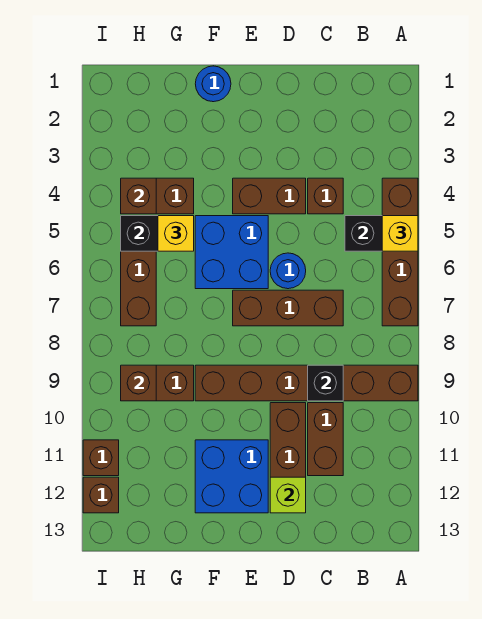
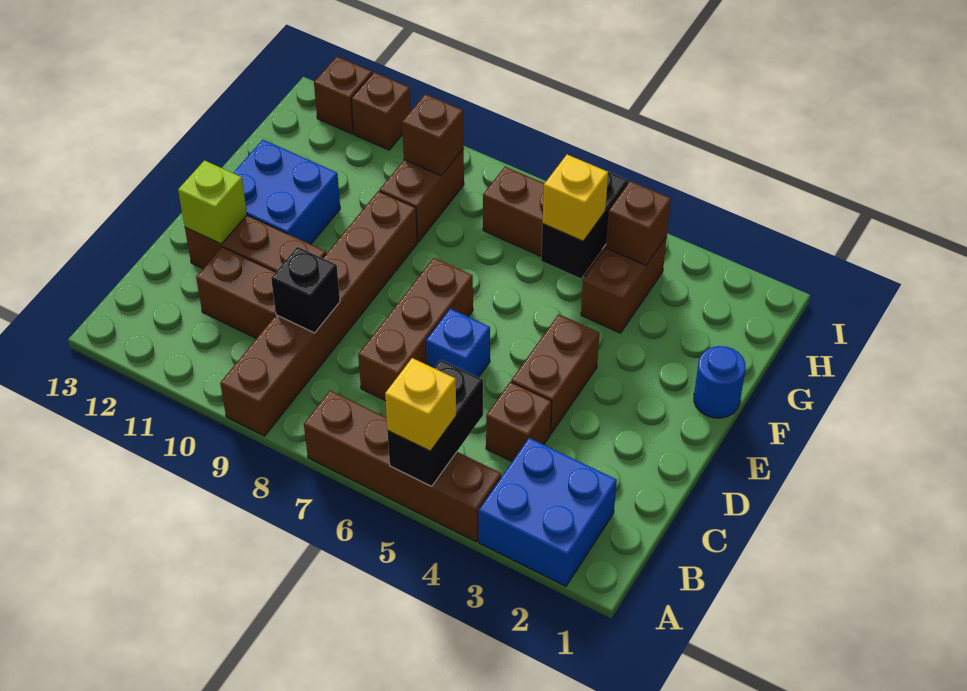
blue round brick D6 level 1 -> blue brick D6 level 1
blue brick E5:F6 level 1 -> blue brick A2:B3 level 1

